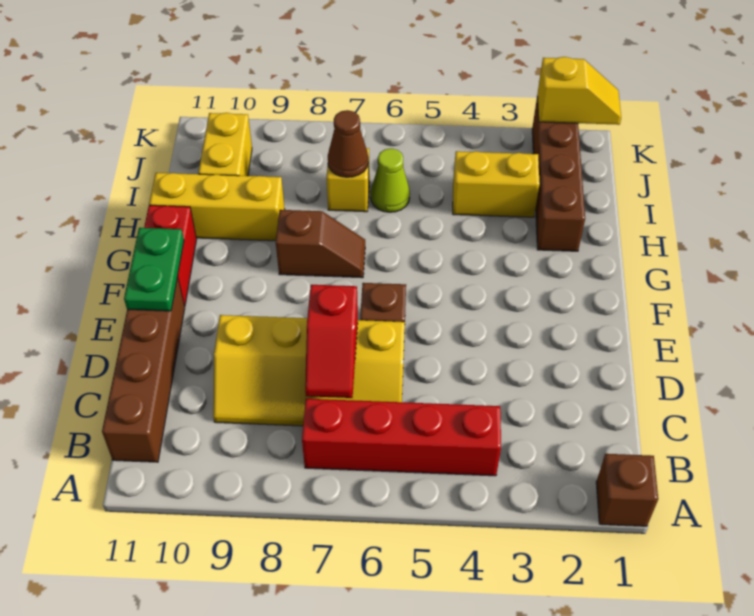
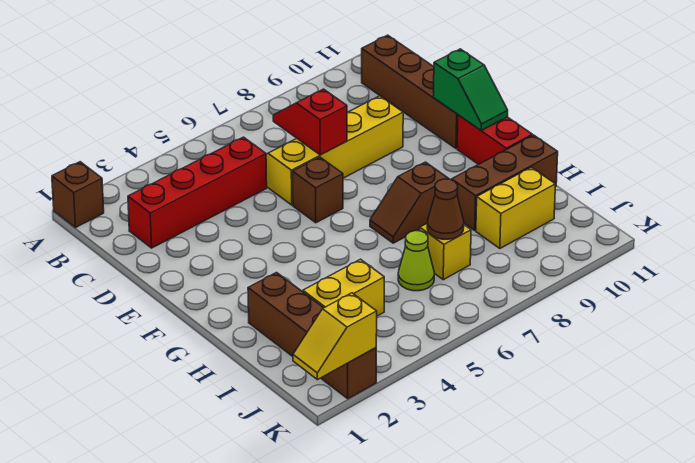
red brick B4:B7 level 1 -> red brick C2:C5 level 1
green plate E11:F11 level 2 -> green slope E11:F11 level 2 top E
yellow brick H9:H11 level 1 -> brown brick H9:H11 level 1
yellow brick I10:J10 level 1 -> yellow brick I9:I10 level 1

